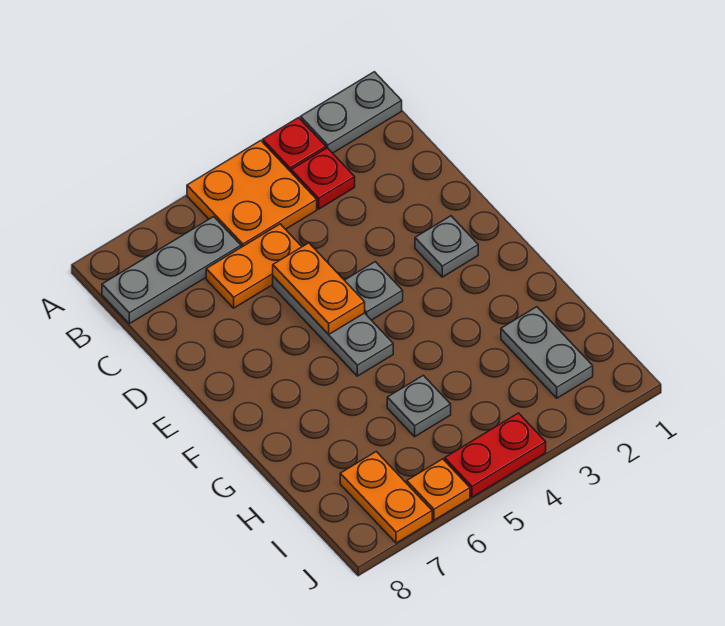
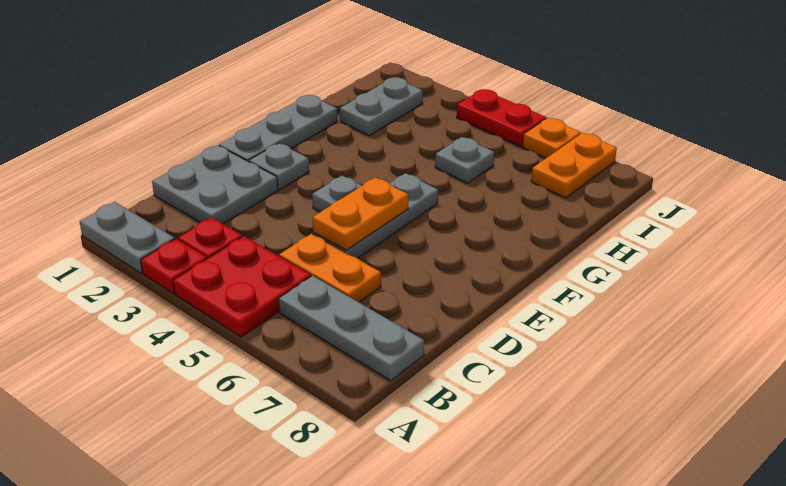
orange plate A4:B5 level 1 -> red plate A4:B5 level 1
none -> grey plate C1:D2 level 1
none -> grey plate E1:G1 level 1

